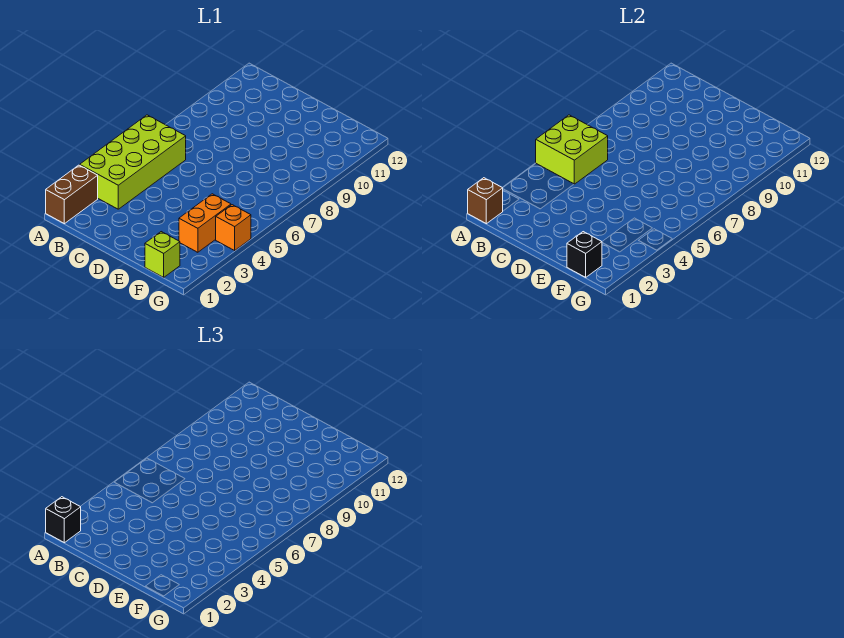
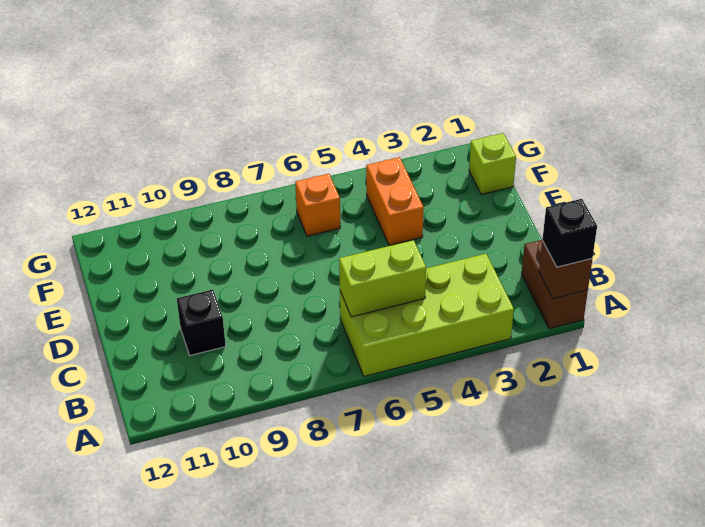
brown brick A1:A2 level 1 -> brown brick A1:B1 level 1
lime brick A5:B6 level 2 -> lime brick B5:B6 level 2
black brick F1 level 2 -> black brick C10 level 1
orange brick F3:F4 level 1 -> orange brick E4:F4 level 1
orange brick G4 level 1 -> orange brick F6 level 1

